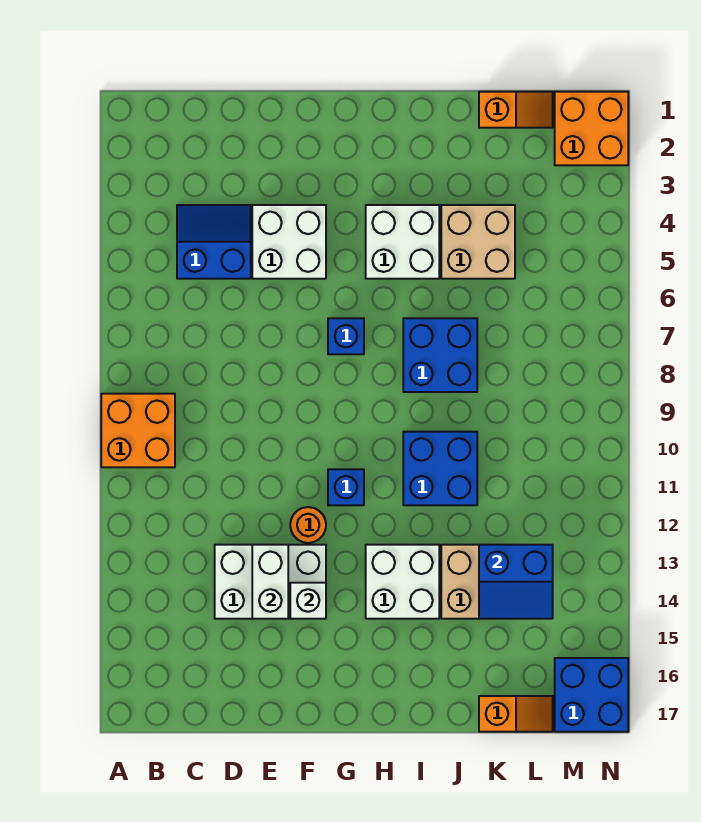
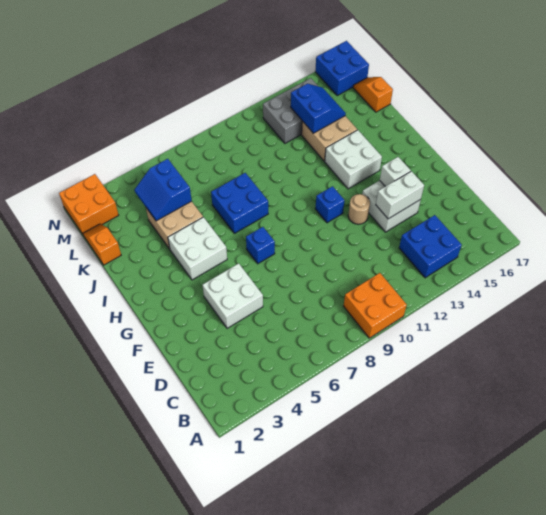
blue slope C4:D5 level 1 top 5 -> blue slope K4:L5 level 2 top 5
white brick D13:F14 level 1 -> white brick E13:F14 level 1
orange round brick F12 level 1 -> tan round brick F12 level 1
blue brick I10:J11 level 1 -> blue brick B13:C14 level 1
none -> grey brick L12:M14 level 1

